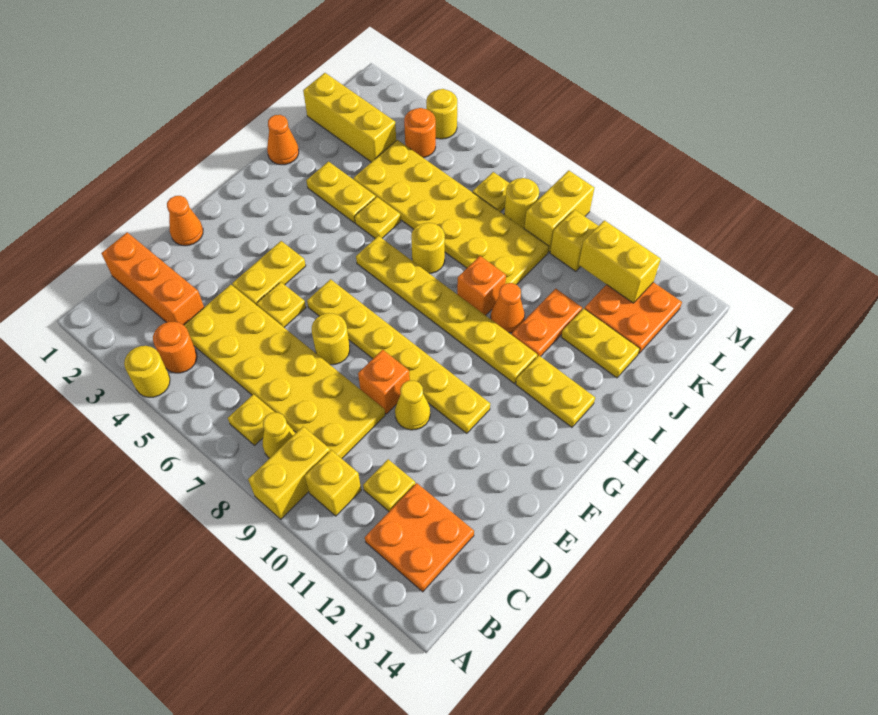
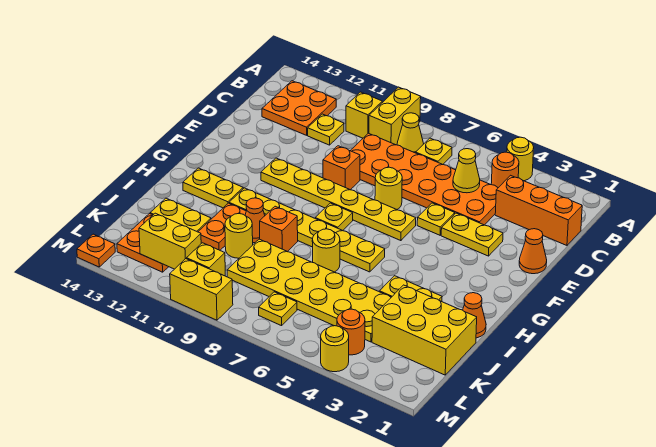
yellow plate C4:D9 level 1 -> orange plate C4:D9 level 1
yellow plate E4:F4 level 1 -> yellow plate E3:E4 level 1
yellow cone E10 level 1 -> yellow cone C5 level 2
yellow plate I5 level 1 -> yellow plate G8 level 1
yellow brick K1:K3 level 1 -> yellow brick J1:K3 level 1
yellow round brick L8 level 1 -> yellow round brick J10 level 1
yellow brick L9:M9 level 1 -> yellow brick M9:M10 level 1
none -> orange plate M14 level 1

